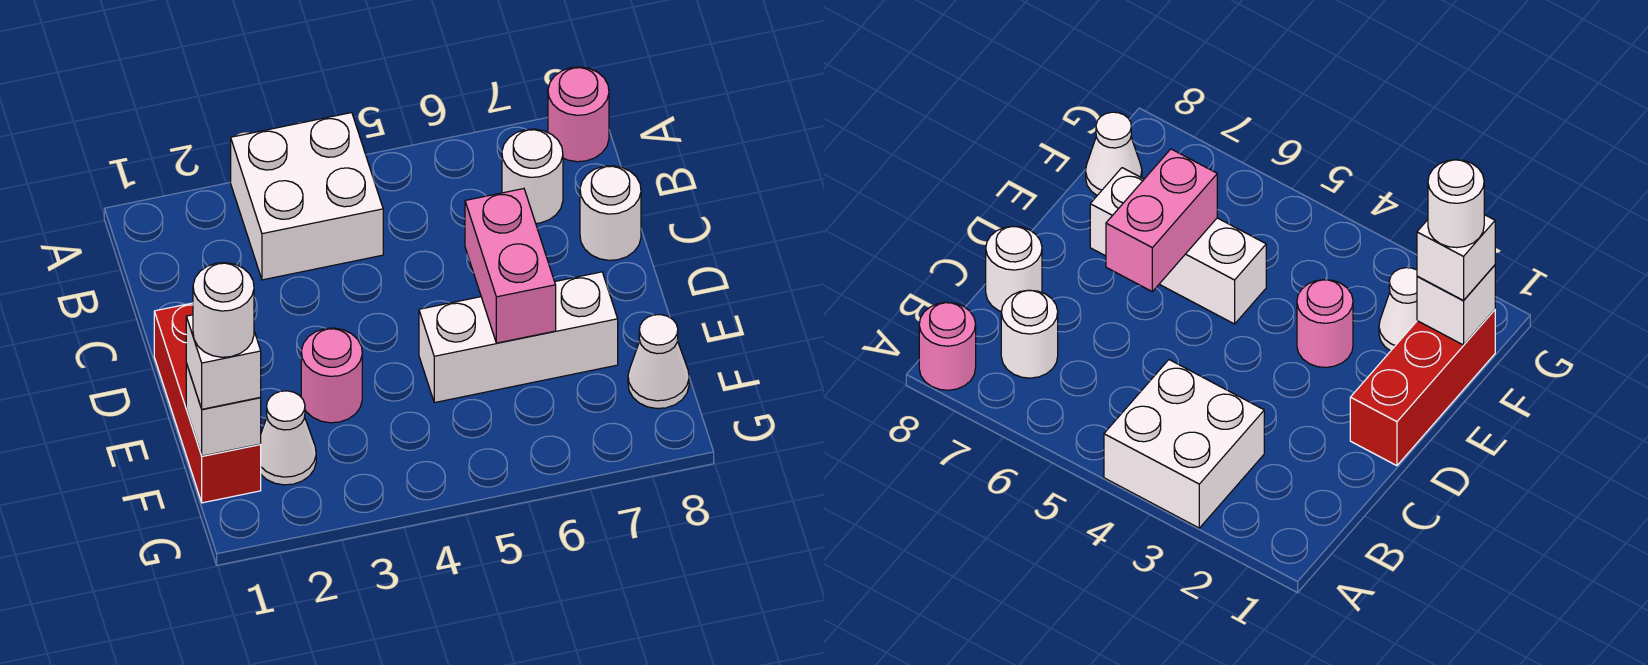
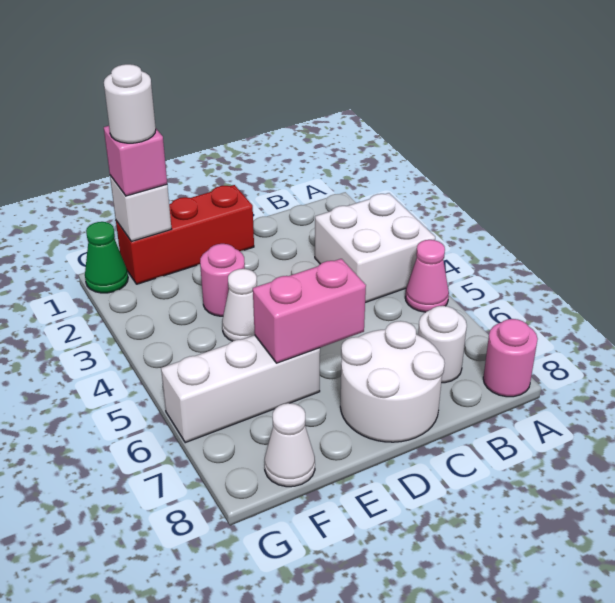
none -> pink cone A5 level 1
white round brick C8 level 1 -> white round brick C7:D8 level 1
white brick E5:E7 level 1 -> white brick E6:G6 level 1
white brick F1 level 3 -> pink brick F1 level 3
white cone F2 level 1 -> white cone E4 level 1
none -> green cone G1 level 1

